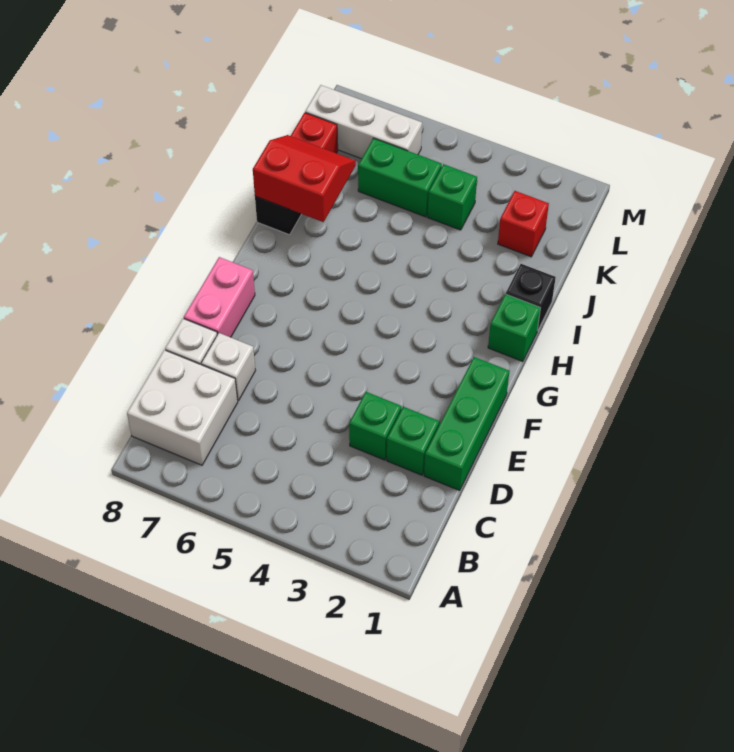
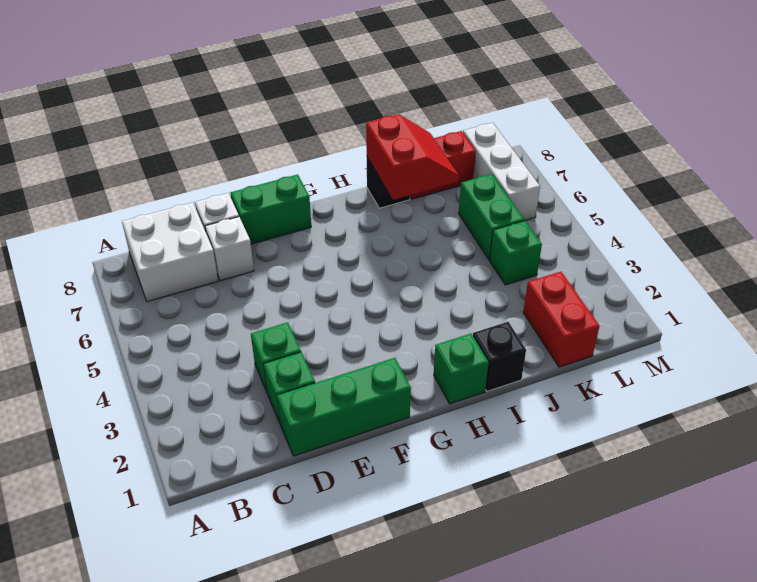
pink brick E8:F8 level 1 -> green brick E8:F8 level 1
red brick K2 level 1 -> red brick K1:K2 level 1

